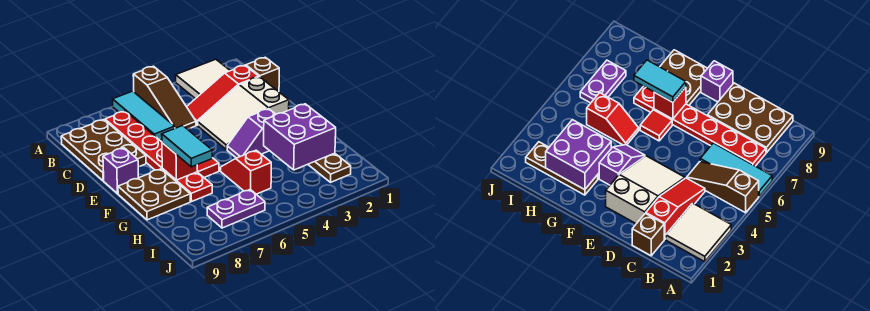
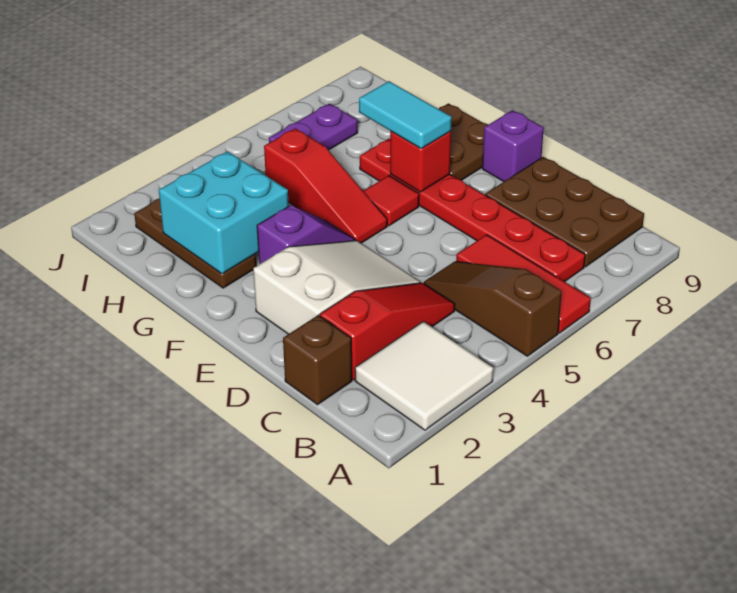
cyan tile A6:C6 level 1 -> red tile A6:C6 level 1
purple brick G2:H3 level 2 -> cyan brick G2:H3 level 2
red slope G5:H5 level 1 top H -> red slope F5:H5 level 1 top H

